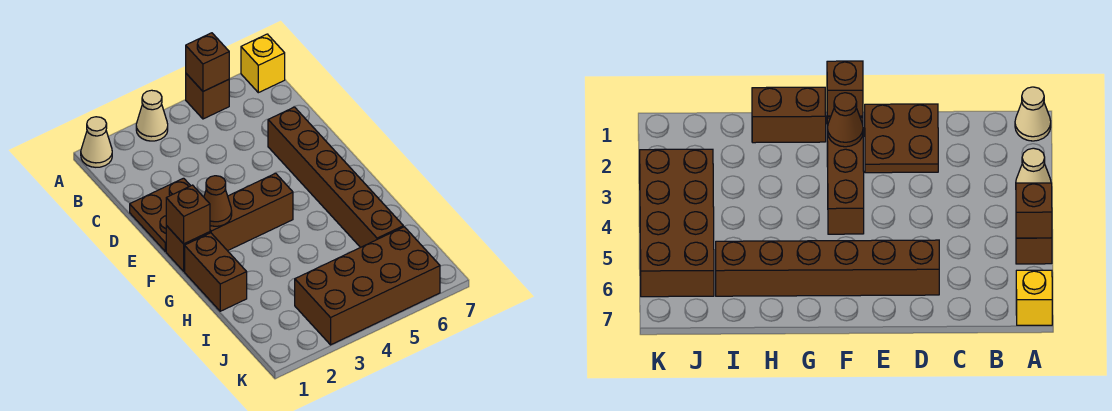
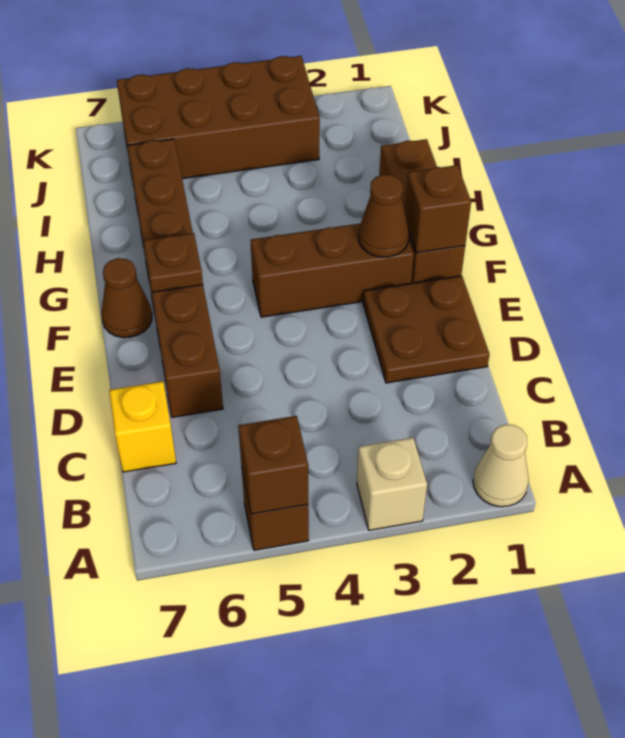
tan cone A3 level 1 -> tan brick A3 level 1
yellow brick A7 level 1 -> yellow brick C7 level 1
none -> brown plate F6 level 2
none -> brown cone F7 level 1

